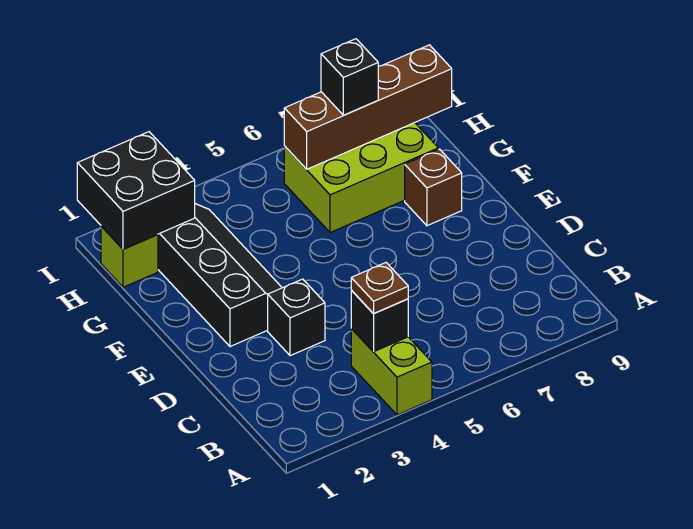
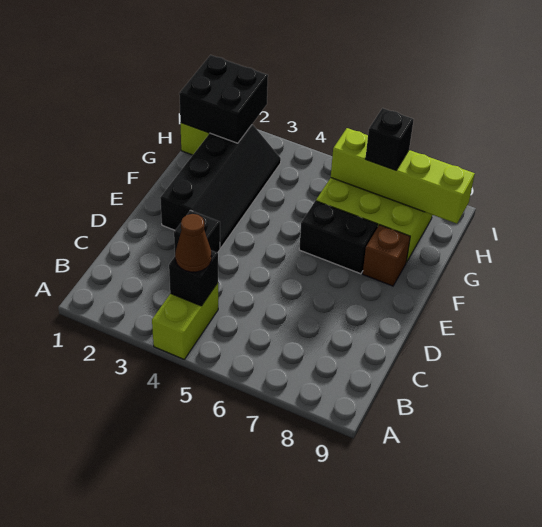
brown plate B4 level 3 -> brown cone B4 level 3
none -> black brick F6:F7 level 1
brown brick H6:H9 level 2 -> lime brick H6:H9 level 2

